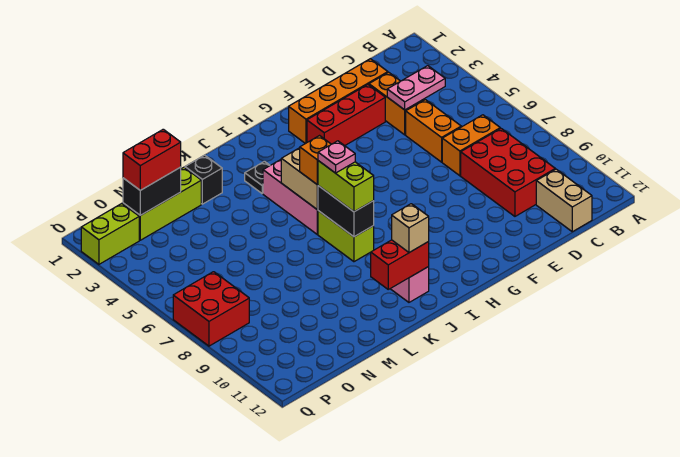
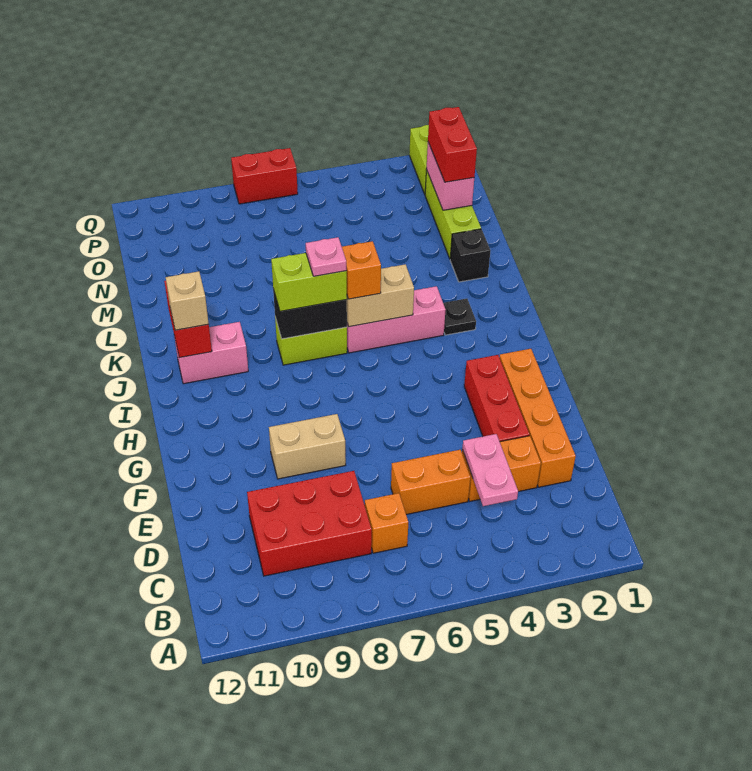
orange brick C7:D7 level 1 -> orange brick C7 level 1
tan brick C11:C12 level 1 -> tan brick F8:F9 level 1
black brick N2:O2 level 2 -> pink brick N2:O2 level 2
red brick P7:Q8 level 1 -> red brick Q7:Q8 level 1

